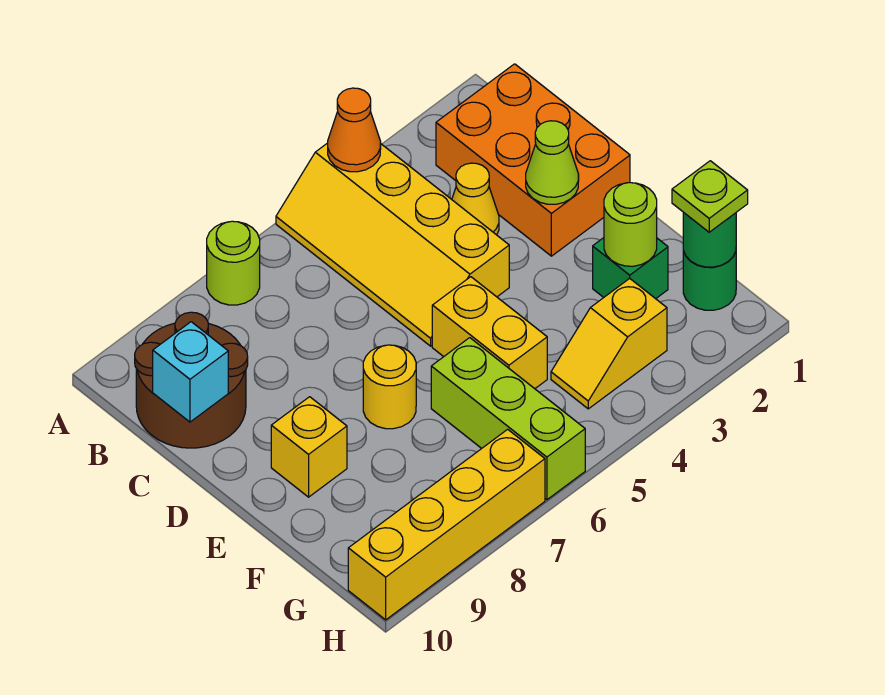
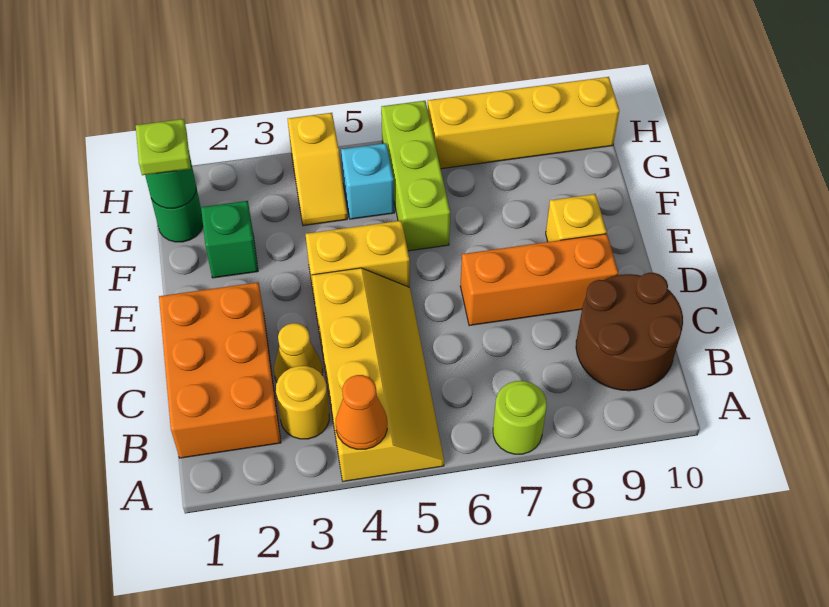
cyan brick C10 level 2 -> cyan brick G5 level 1
lime cone D2 level 2 -> none
none -> orange brick D7:D9 level 1
yellow brick E5:F5 level 1 -> yellow brick E4:E5 level 1
yellow round brick E7 level 1 -> yellow round brick B3 level 1
lime round brick F2 level 2 -> none
yellow slope G3:G4 level 1 top 3 -> yellow slope G4:H4 level 1 top H

